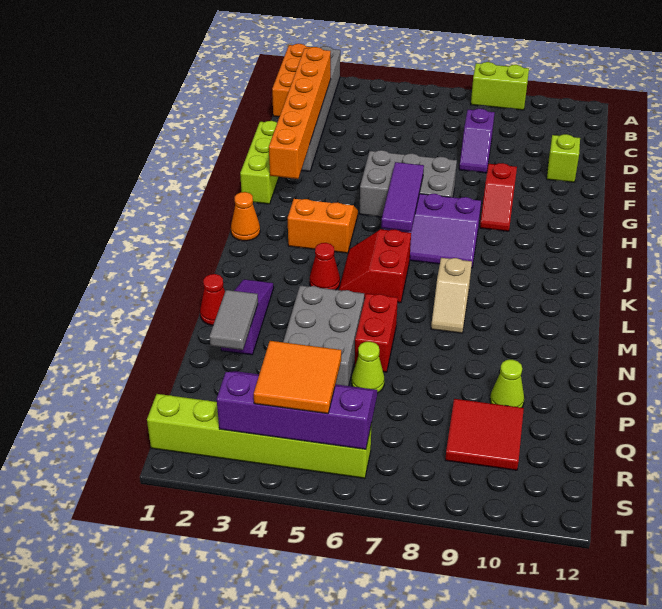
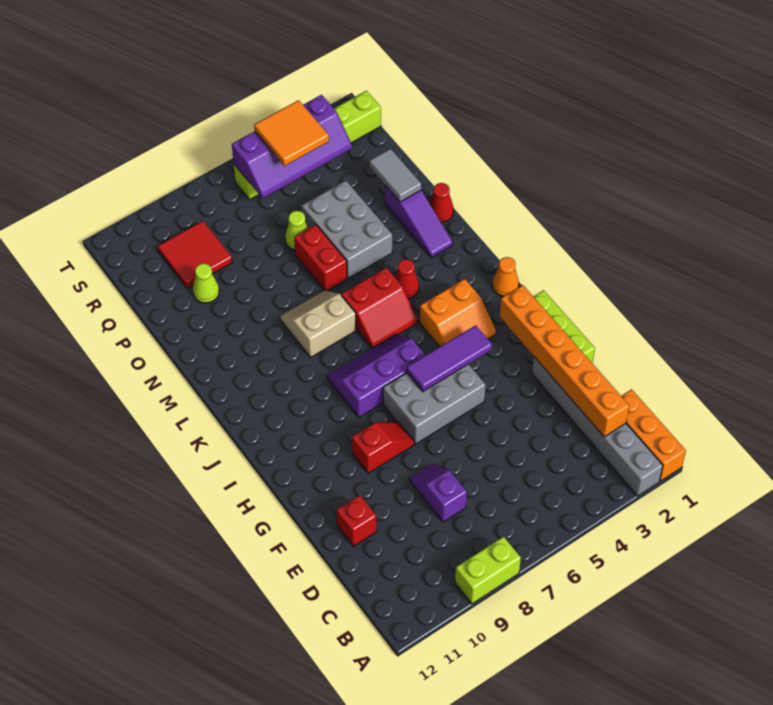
lime brick E11 level 1 -> red brick E11 level 1
red slope G9:H9 level 1 top G -> red slope G8:G9 level 1 top 9
purple tile H6:J6 level 2 -> purple tile H4:H6 level 2
red slope K5:L6 level 1 top 6 -> red slope K5:L6 level 1 top L
tan slope L8:M8 level 1 top L -> tan slope L7:M8 level 1 top L

